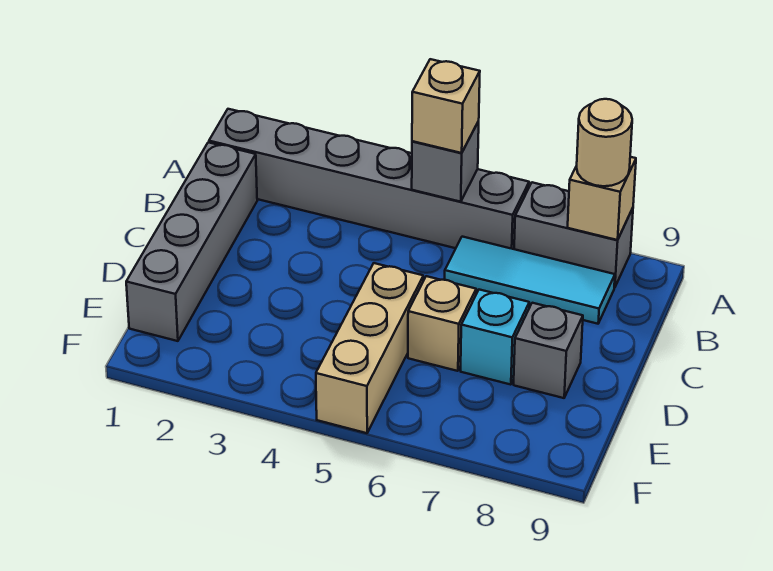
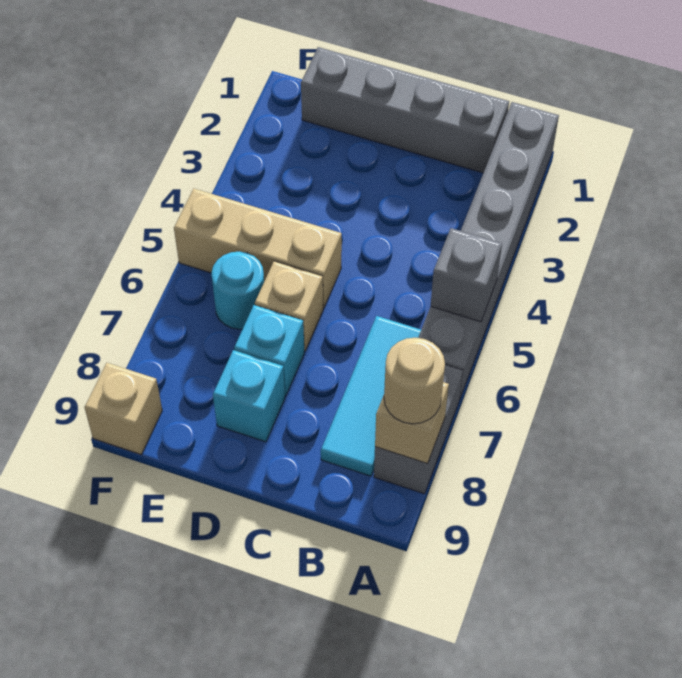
tan brick A5 level 3 -> tan brick F9 level 1
grey brick D8 level 1 -> cyan brick D8 level 1
none -> cyan round brick E6 level 1

